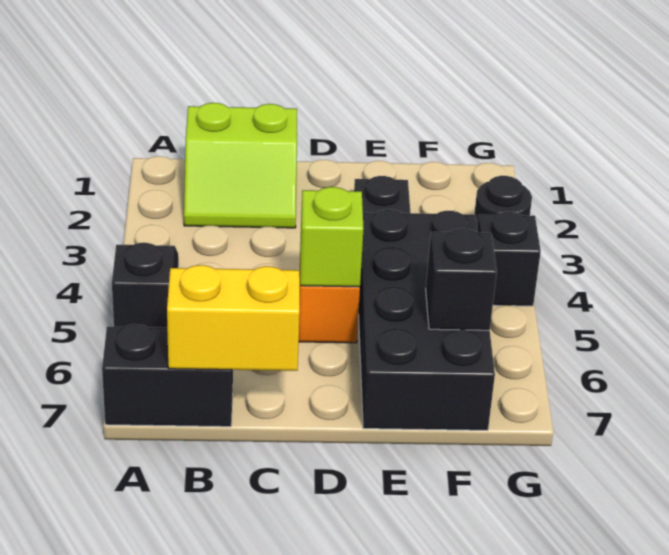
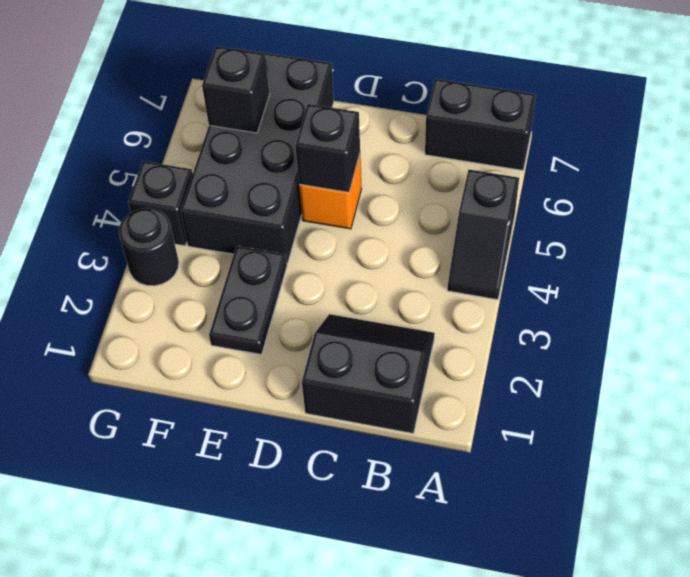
lime slope B1:C2 level 1 top 1 -> black slope B1:C2 level 1 top 1
yellow brick B7:C7 level 2 -> none
lime brick D5 level 2 -> black brick D5 level 2

